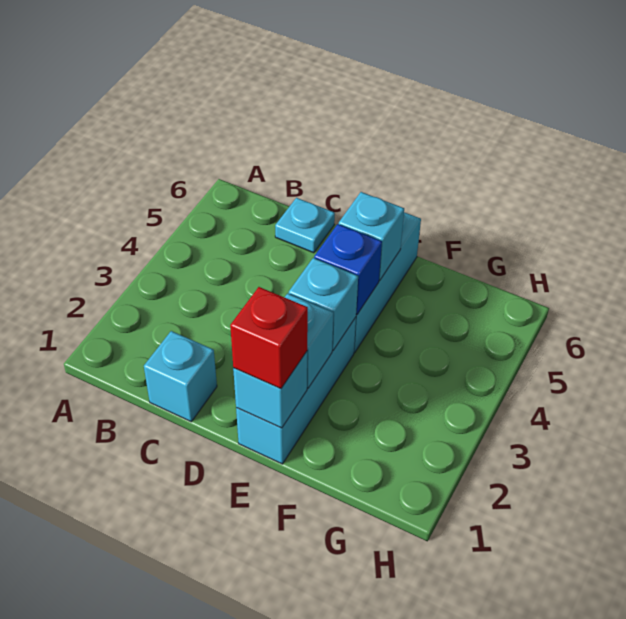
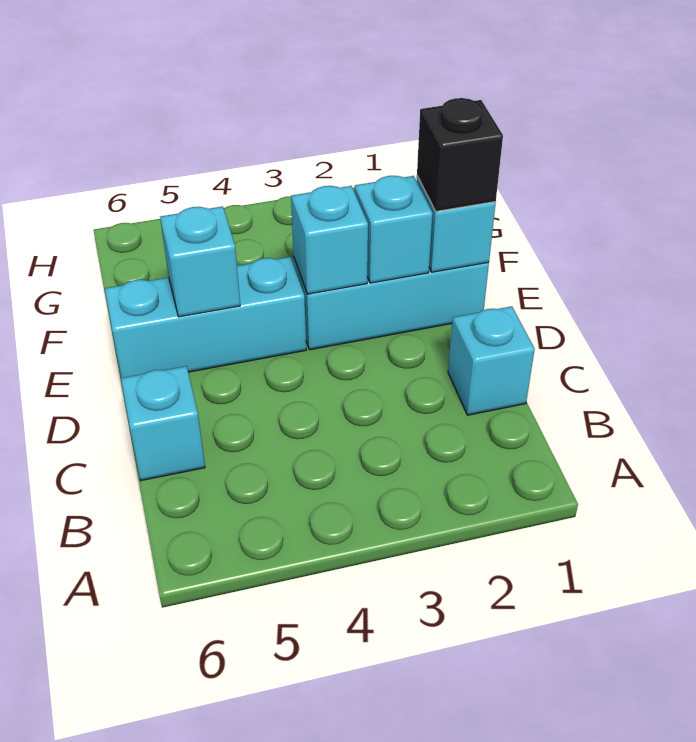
cyan plate C6 level 1 -> cyan brick C6 level 1
red brick E1 level 3 -> black brick E1 level 3
blue brick E4 level 2 -> none

